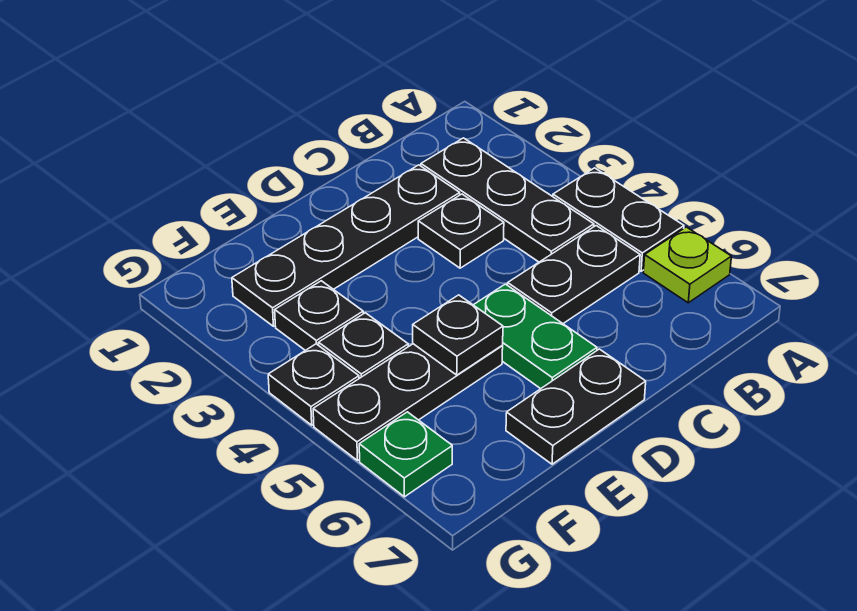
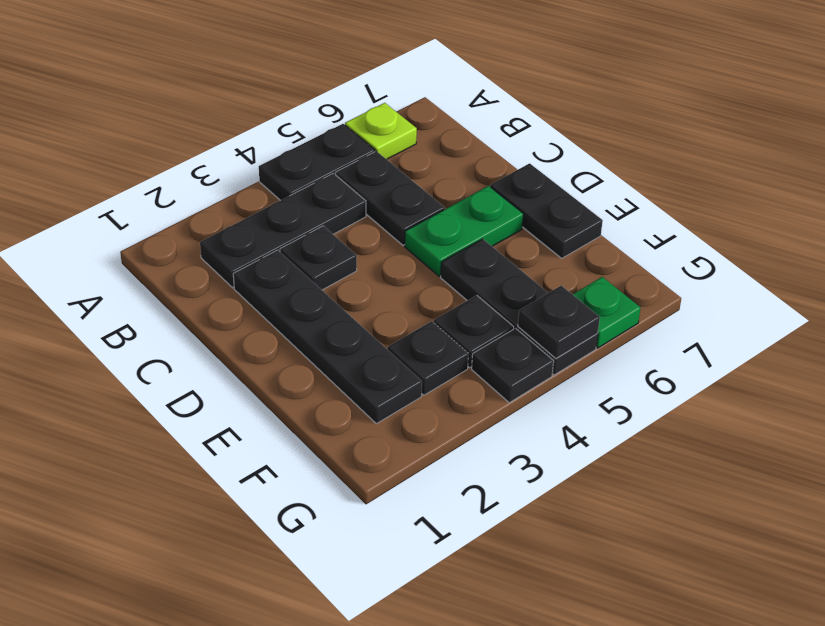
black plate E5 level 2 -> black plate G5 level 2

